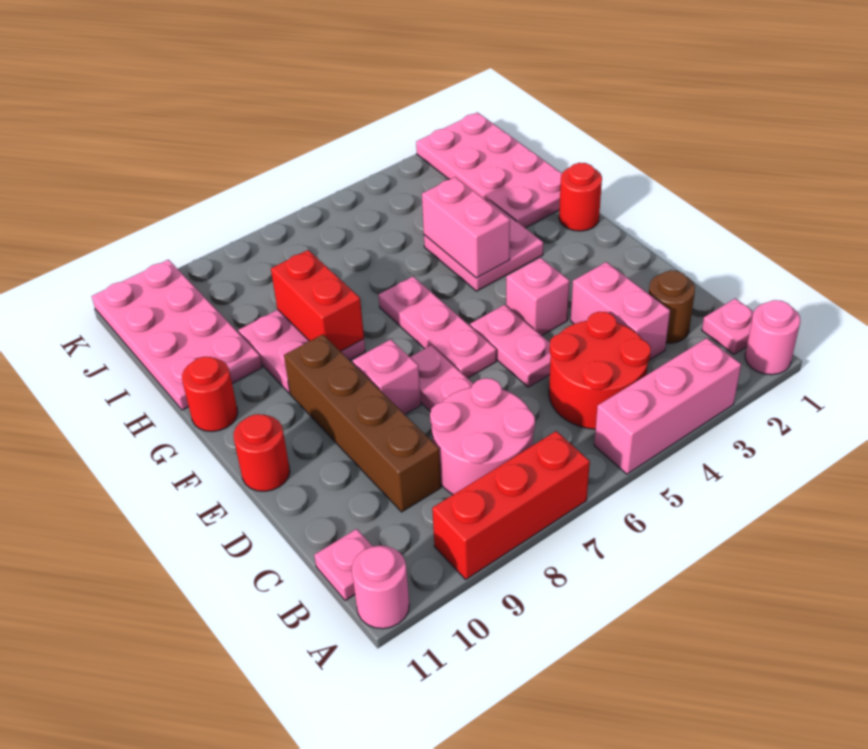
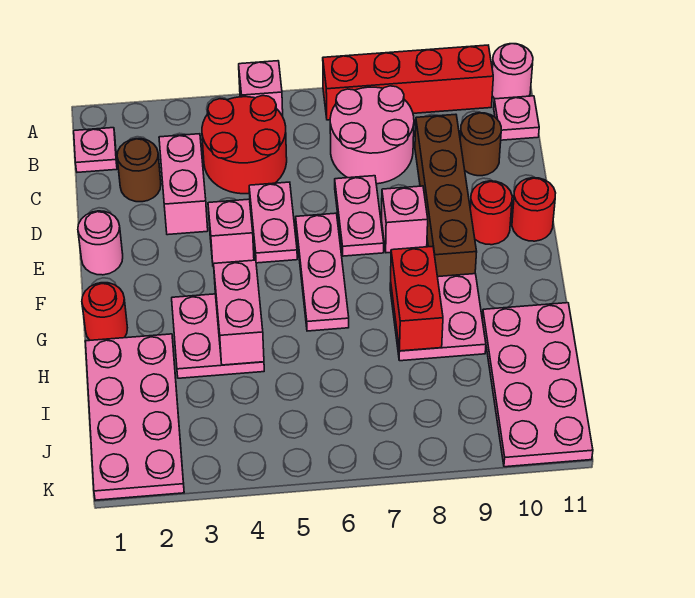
pink round brick A1 level 1 -> pink round brick E1 level 1
pink brick A3:A5 level 1 -> pink brick A5 level 1
red brick A7:A9 level 1 -> red brick A7:A10 level 1
none -> brown round brick C10 level 1
red round brick G11 level 1 -> red round brick E10 level 1

